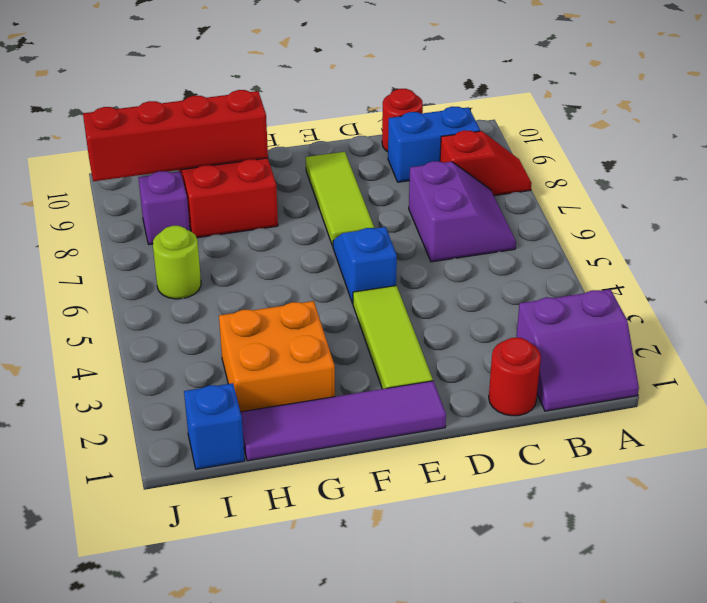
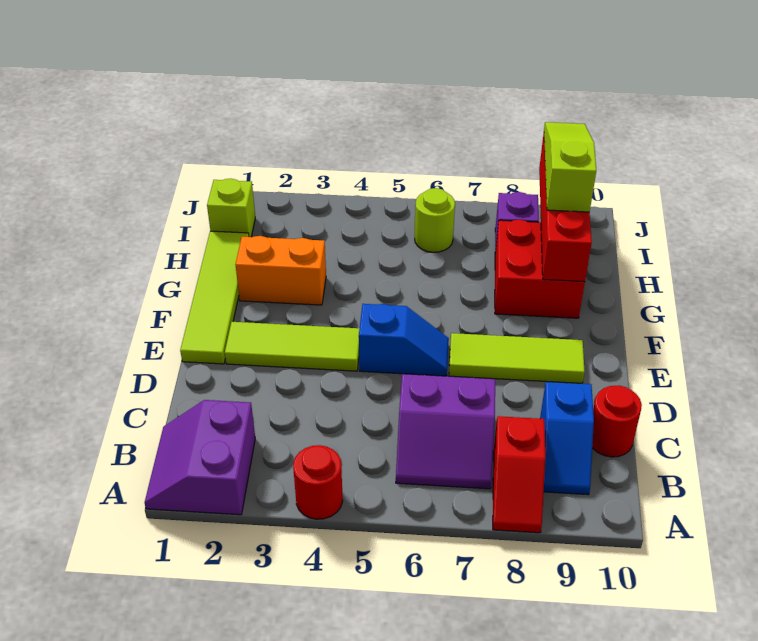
blue brick B9:C9 level 1 -> blue slope B9:C9 level 1 top C
red round brick C1 level 1 -> red round brick A4 level 1
purple tile E1:H1 level 1 -> lime tile E1:H1 level 1
orange brick G2:H3 level 1 -> orange brick G2:G3 level 1
none -> lime slope H9:J9 level 3 top H
blue brick I1 level 1 -> lime brick I1 level 1

